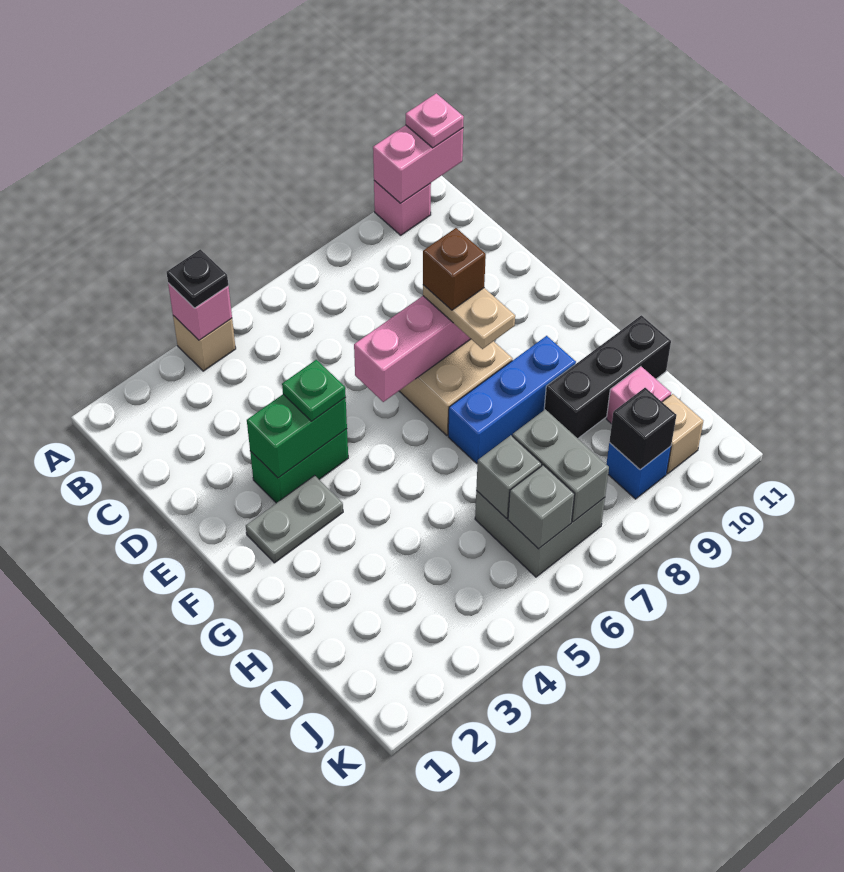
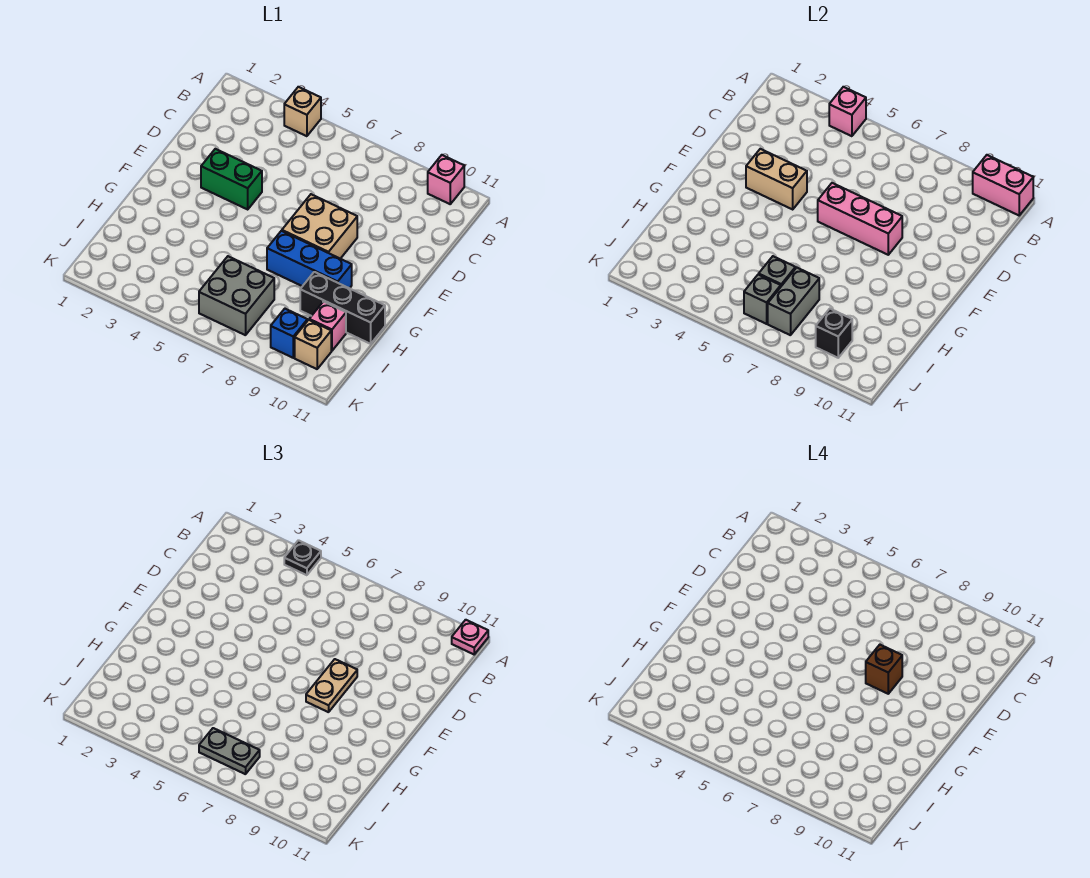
green brick E3:E4 level 2 -> tan brick E3:E4 level 2
green plate E4 level 3 -> none
grey plate F2:F3 level 1 -> grey plate J6:J7 level 3

